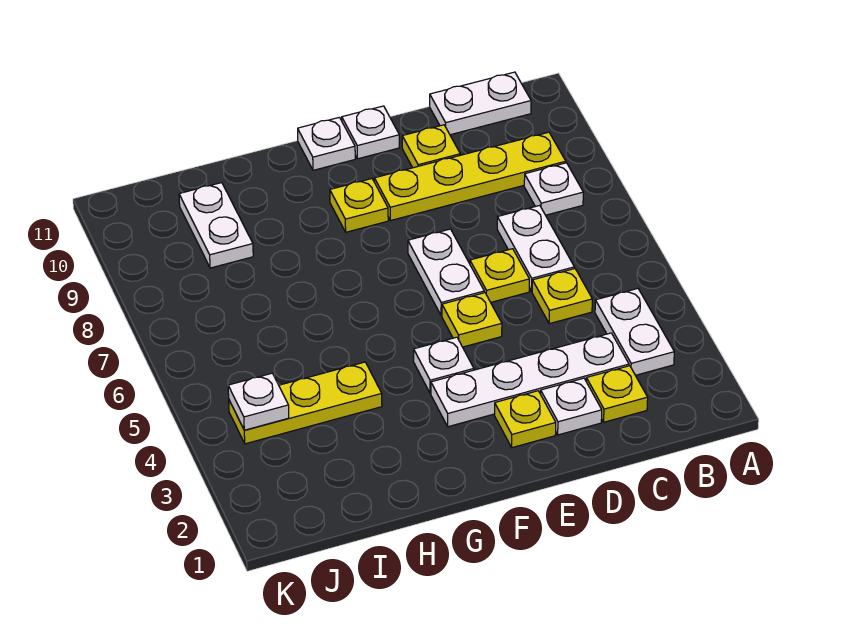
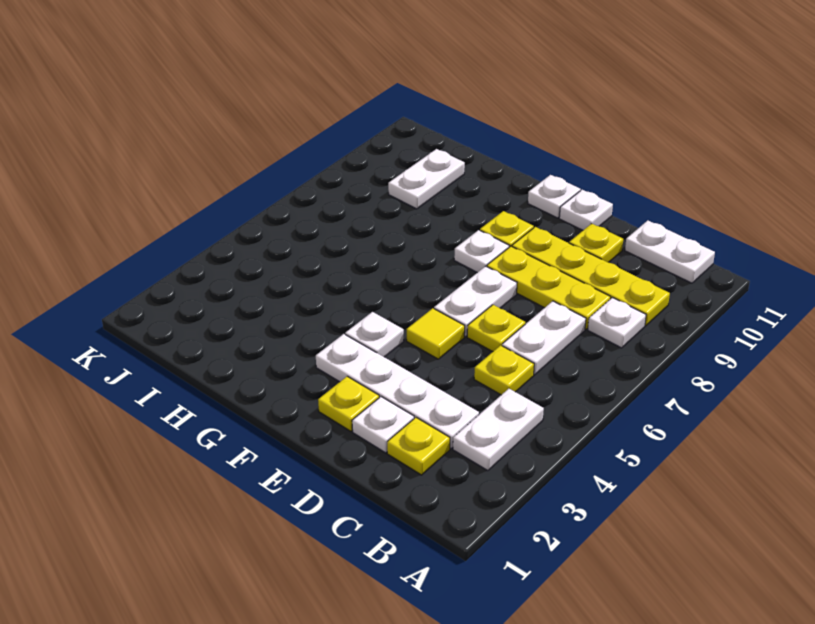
yellow plate E5 level 1 -> yellow tile E5 level 1
yellow plate H4:J4 level 1 -> yellow plate C8:E8 level 1
white plate J4 level 2 -> white plate F8 level 1

